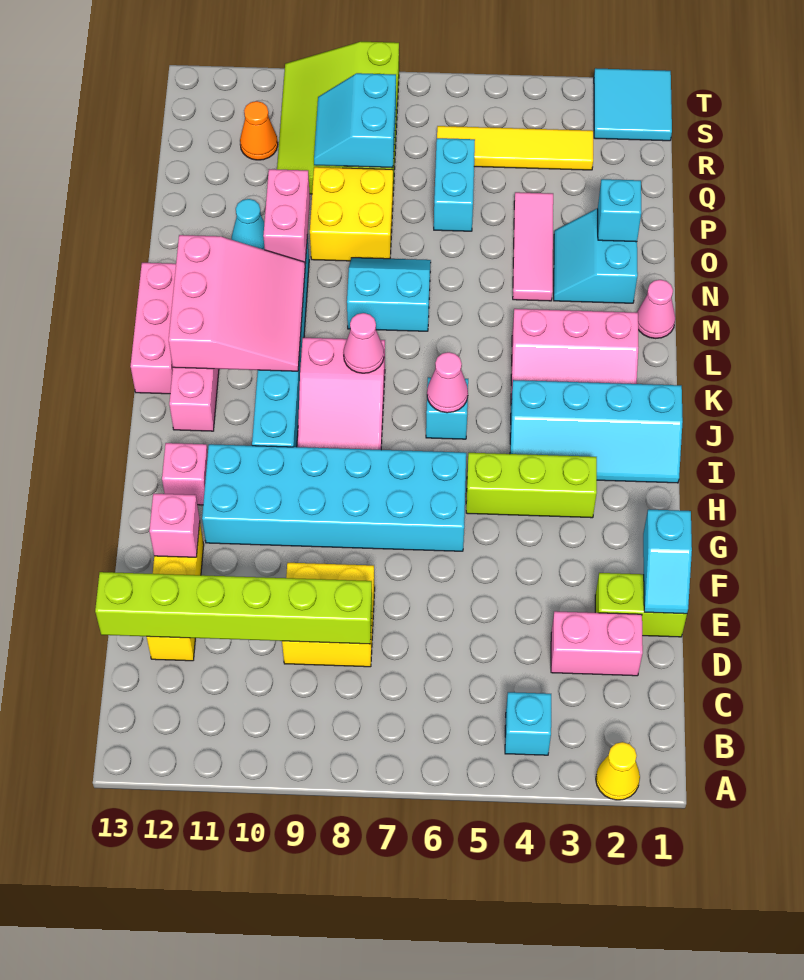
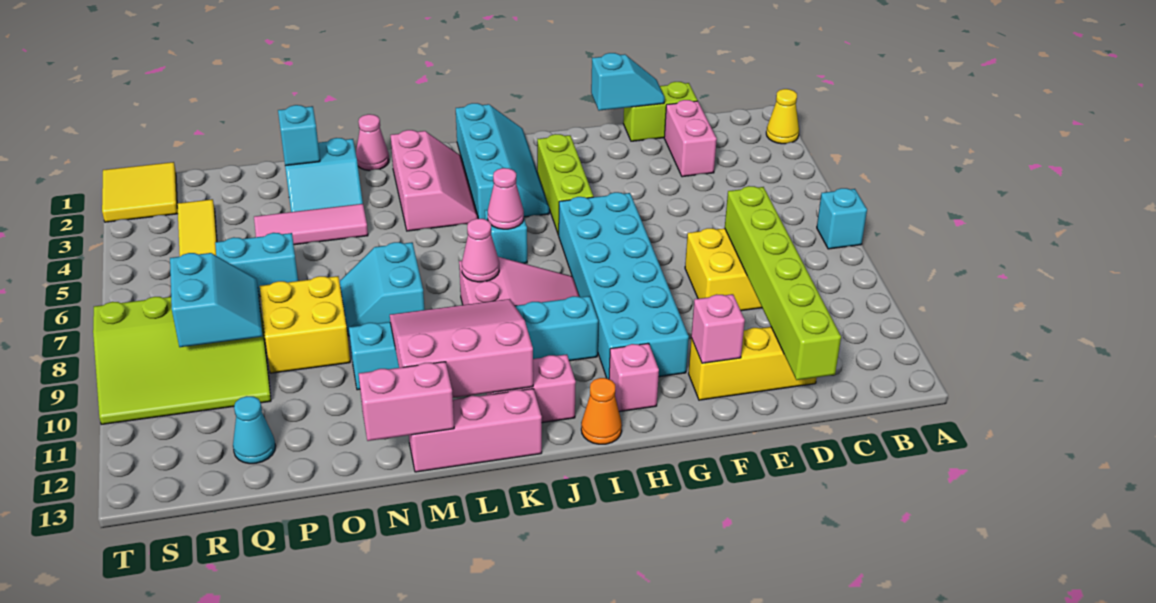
cyan brick B4 level 1 -> cyan brick A7 level 1
lime brick E1:E2 level 1 -> lime brick D1:E1 level 1
pink brick N10:O10 level 2 -> pink brick M13:N13 level 2
cyan cone O11 level 1 -> cyan cone Q12 level 1
cyan slope Q8:R9 level 2 top 8 -> cyan slope Q8:R9 level 2 top R
orange cone R11 level 1 -> orange cone I13 level 1
cyan tile S1:T2 level 1 -> yellow tile S1:T2 level 1

